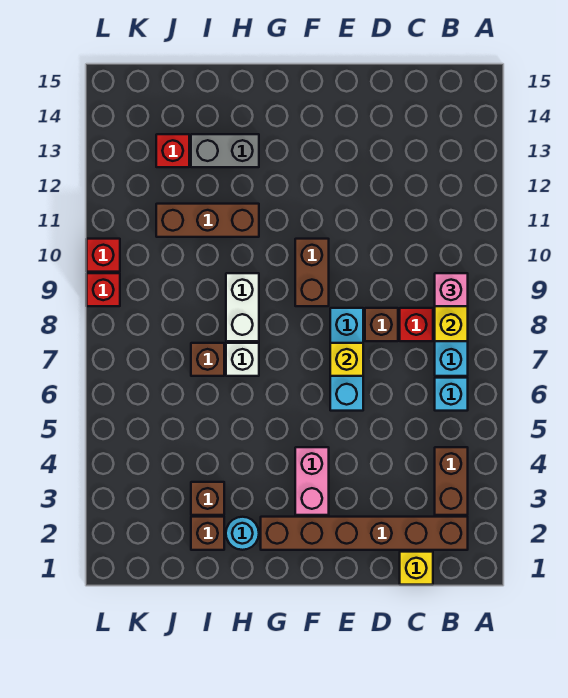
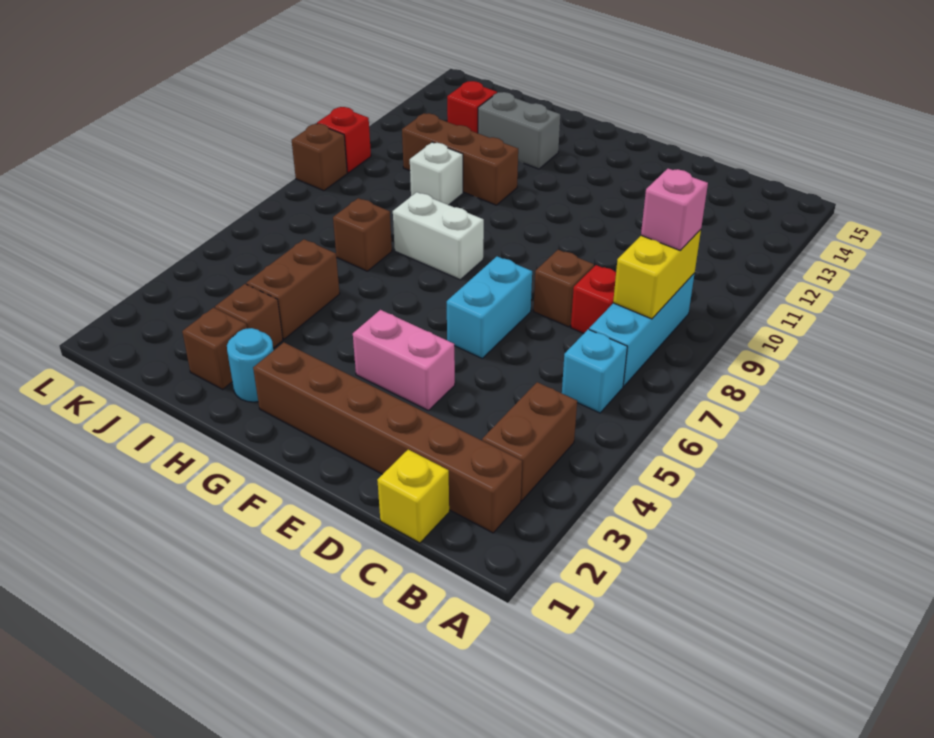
cyan brick E6:E8 level 1 -> cyan brick E6:E7 level 1
yellow brick E7 level 2 -> none
pink brick F3:F4 level 1 -> pink brick E4:F4 level 1
brown brick F9:F10 level 1 -> brown brick I4:I5 level 1
white brick H7 level 1 -> white brick I10 level 1
white brick H8:H9 level 1 -> white brick G8:H8 level 1
red brick L9 level 1 -> brown brick L9 level 1

